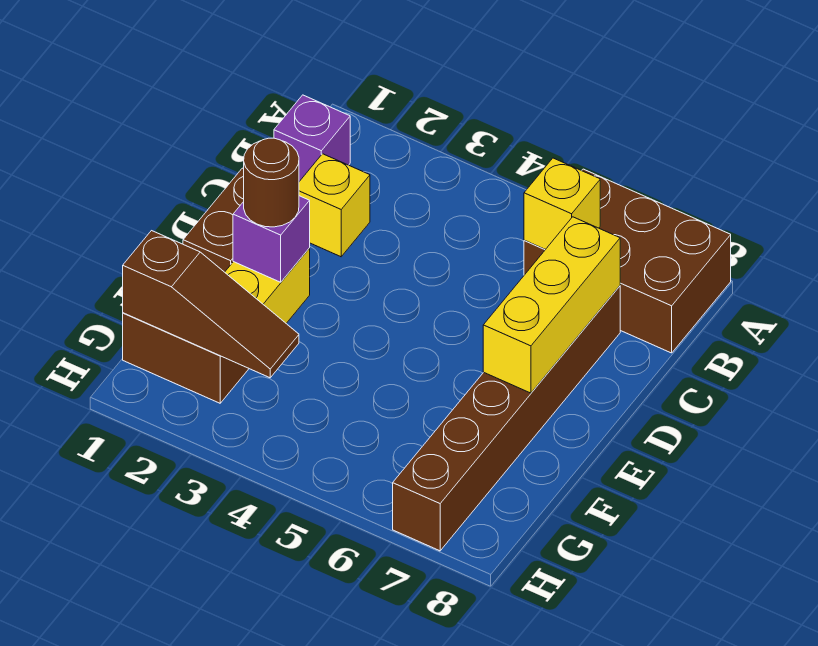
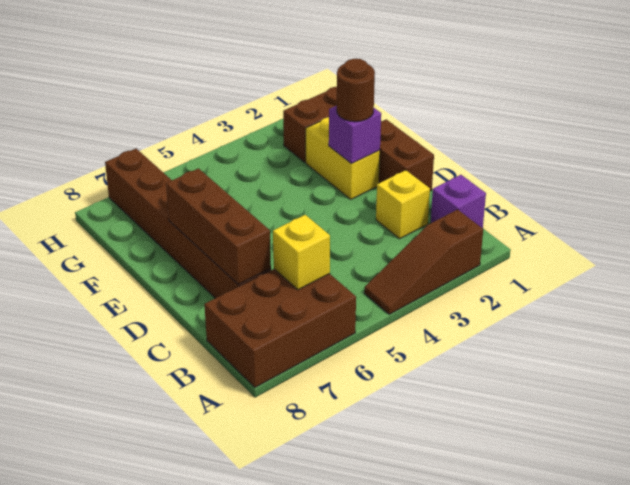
yellow brick C7:E7 level 2 -> brown brick C7:E7 level 2
brown slope G1:G3 level 2 top 1 -> brown slope A2:A4 level 1 top 2

